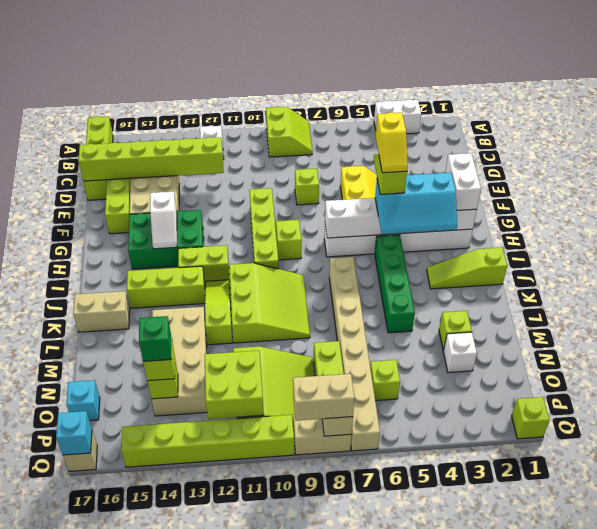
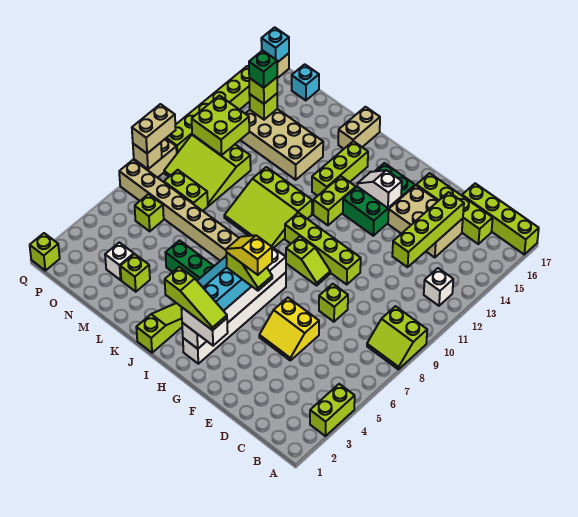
white brick A3:A4 level 1 -> lime brick A3:A4 level 1
lime brick D12:D17 level 2 -> lime brick D12:D15 level 2
lime slope J12:L12 level 1 top L -> lime slope G2:I2 level 4 top I

